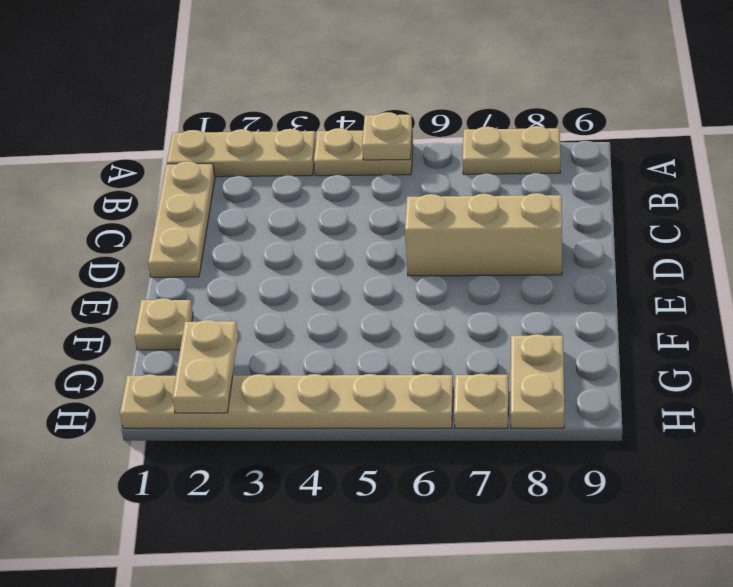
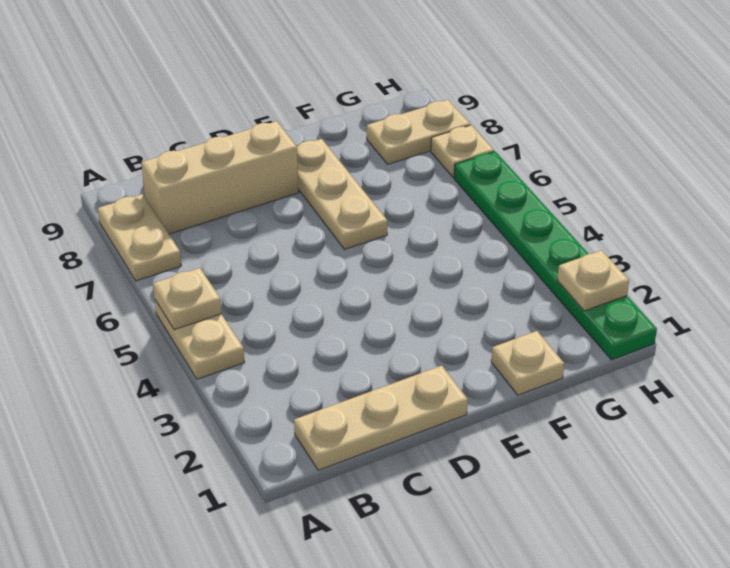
tan plate A1:A3 level 1 -> tan plate E6:E8 level 1
tan brick D6:D8 level 1 -> tan brick B8:D8 level 1
tan plate G2:H2 level 2 -> tan plate H2 level 2
tan plate H1:H6 level 1 -> green plate H1:H6 level 1

